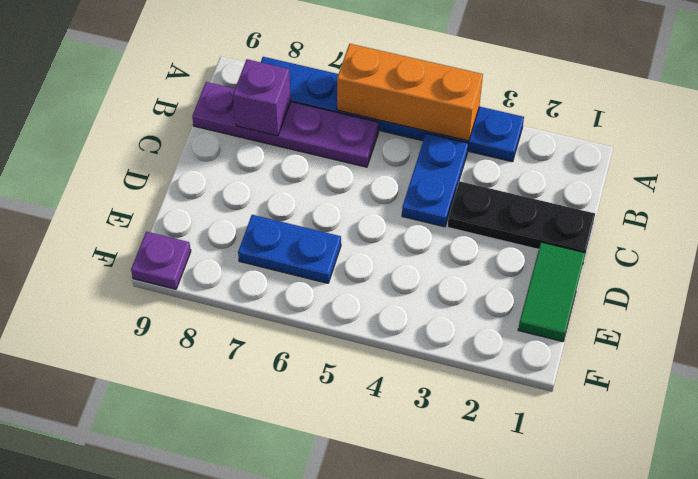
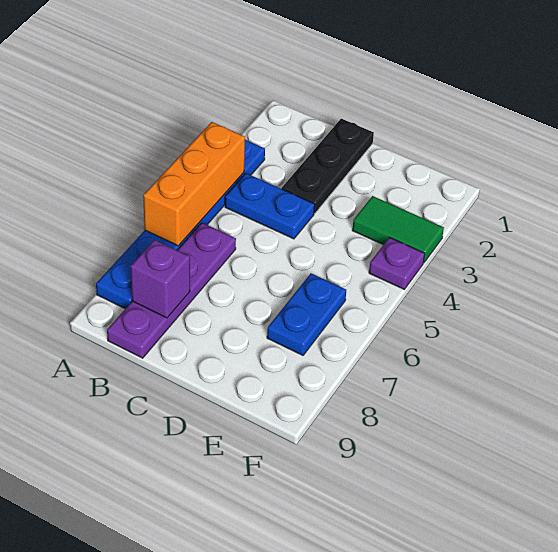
green tile D1:E1 level 1 -> green tile E3:F3 level 1
purple plate F9 level 1 -> purple plate F4 level 1

